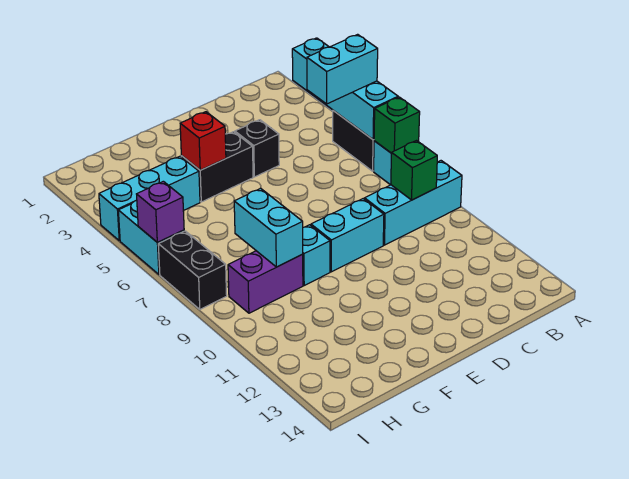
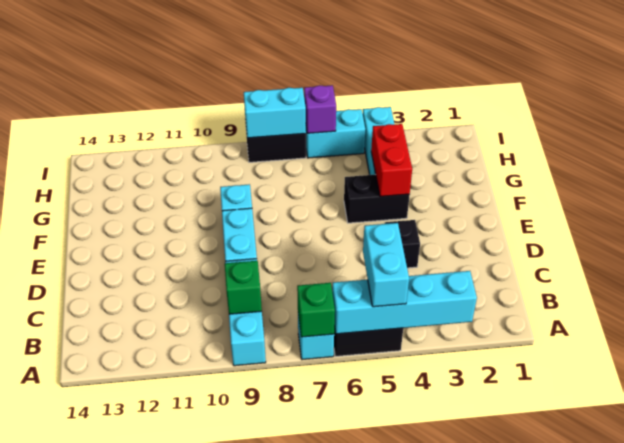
black brick E4:F4 level 1 -> black brick F4:F5 level 1
red brick F4 level 2 -> red brick F4:G4 level 2
cyan brick G8:G9 level 2 -> cyan brick I7:I8 level 2
purple brick G9:H9 level 1 -> none

